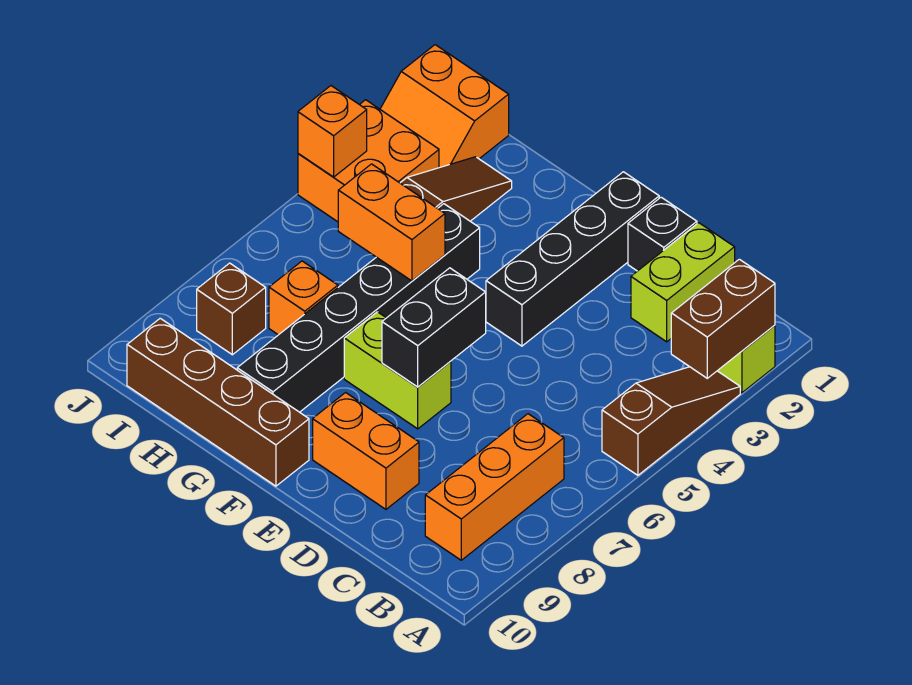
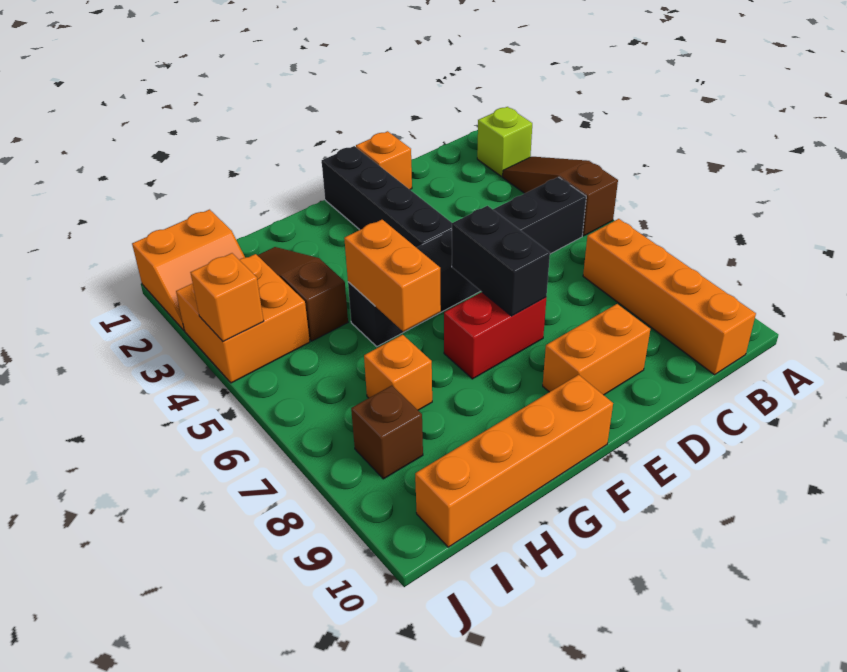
brown brick A2:A3 level 2 -> none
orange brick B7:B9 level 1 -> orange brick B7:B10 level 1
lime brick C1:C2 level 1 -> none
black brick D1 level 1 -> orange brick D1 level 1
lime brick E7:F7 level 1 -> red brick E7:F7 level 1
brown brick F10:I10 level 1 -> orange brick F10:I10 level 1
black brick G4:G9 level 1 -> black brick B5:G5 level 1
orange brick G5:H5 level 2 -> orange brick G5:G6 level 2

